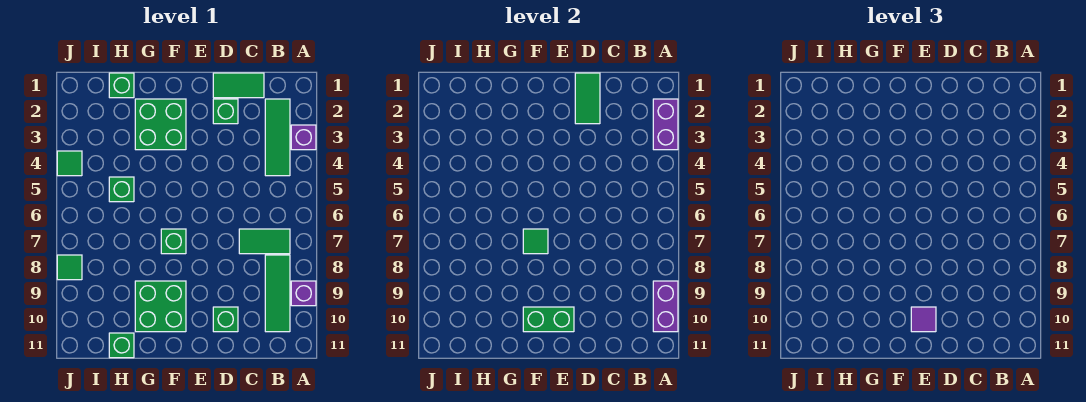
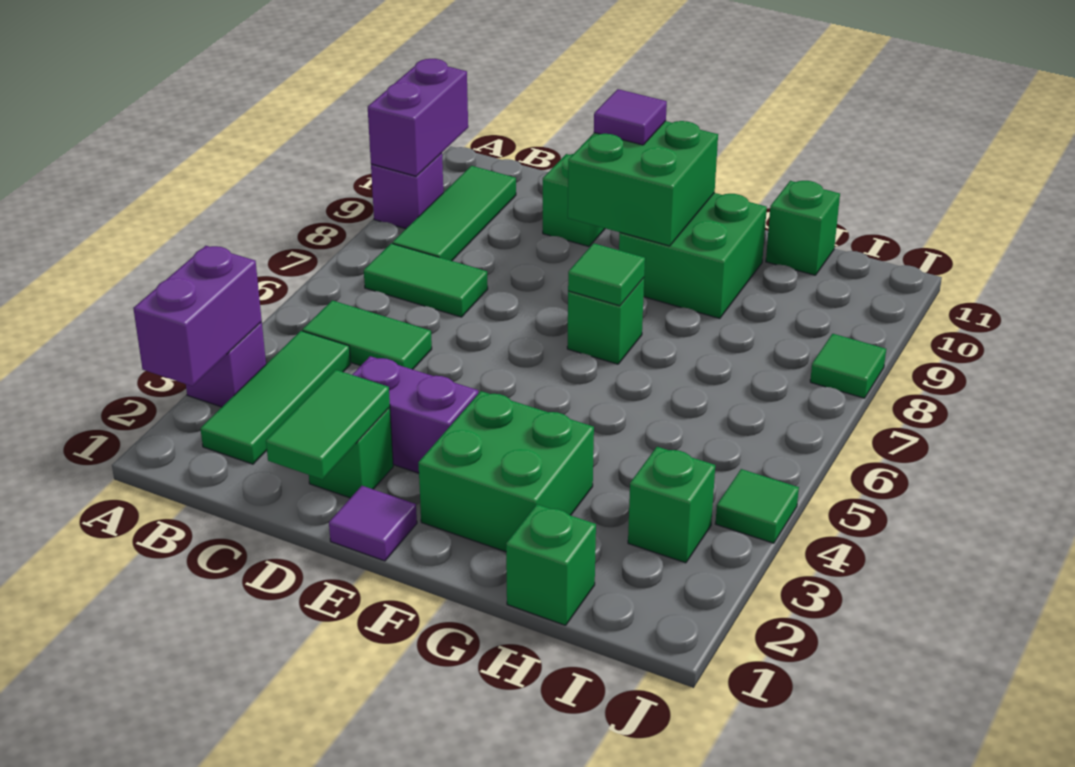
green tile C1:D1 level 1 -> green tile B5:C5 level 1
none -> purple brick D3:E3 level 1
none -> purple tile E1 level 1
green brick E10:F10 level 2 -> green brick E9:F10 level 2
green brick H5 level 1 -> green brick I3 level 1

